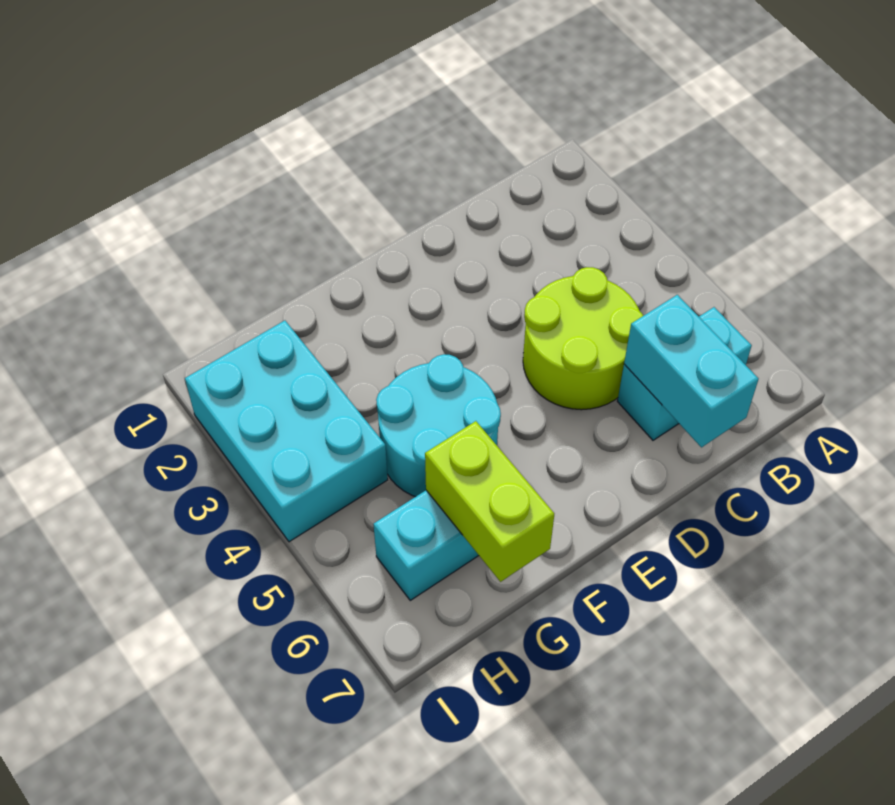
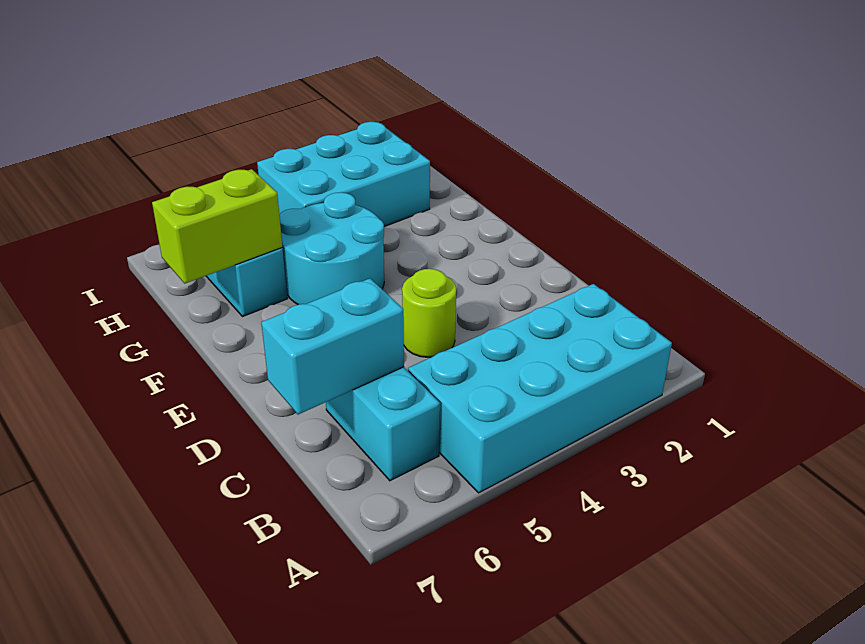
none -> cyan brick A2:B5 level 1
lime round brick C4:D5 level 1 -> lime round brick D4 level 1

